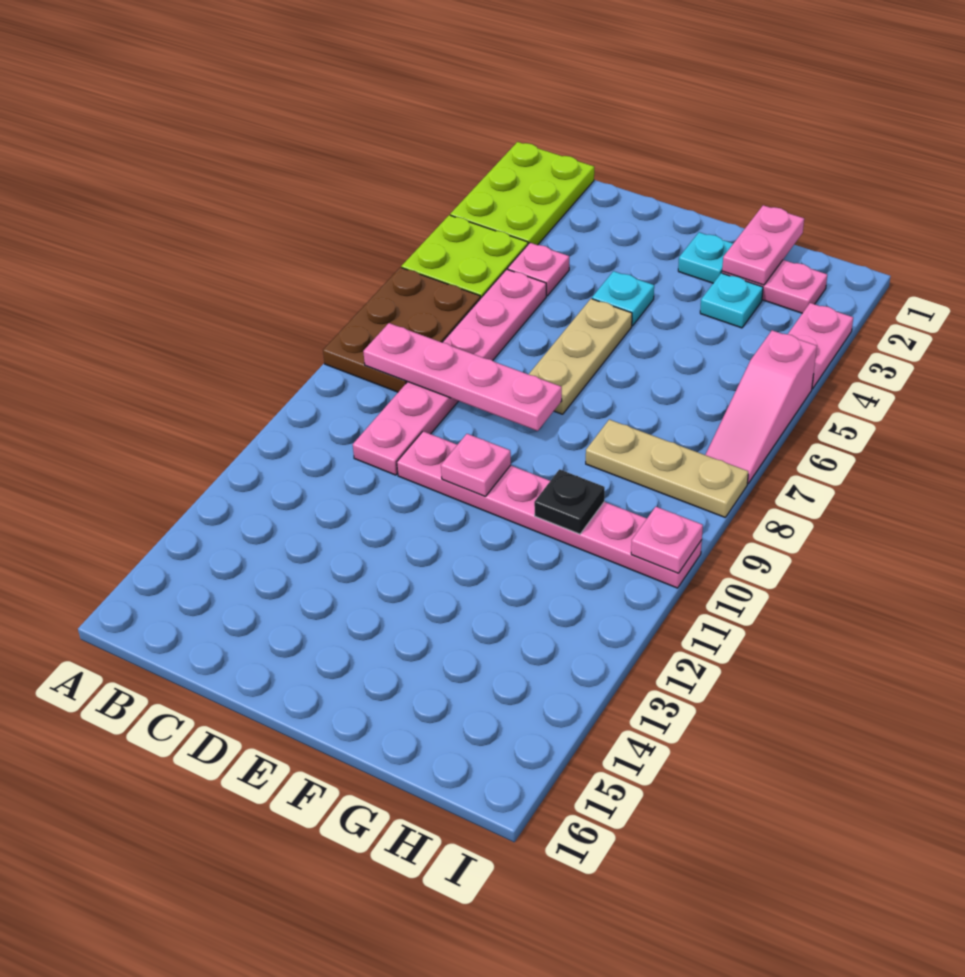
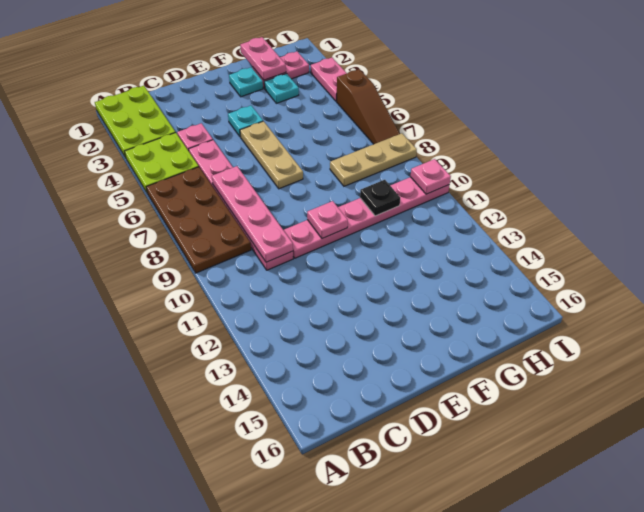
brown plate A6:B8 level 1 -> brown plate A6:B9 level 1
pink plate B8:E8 level 2 -> pink plate C7:C10 level 2
pink slope I5:I7 level 1 top 5 -> brown slope I5:I7 level 1 top 5

